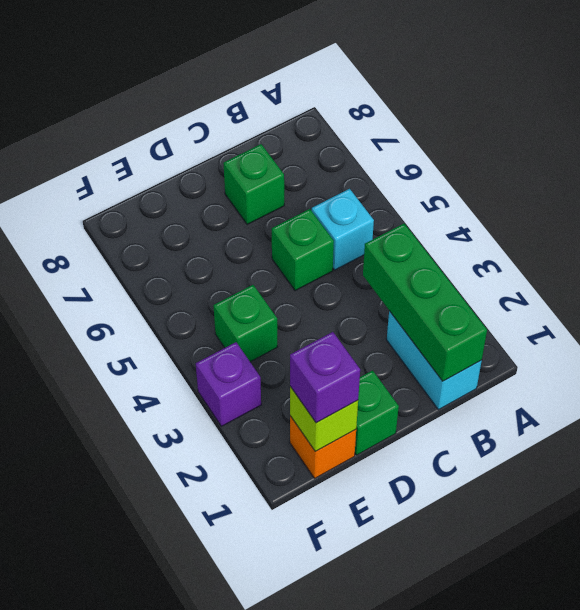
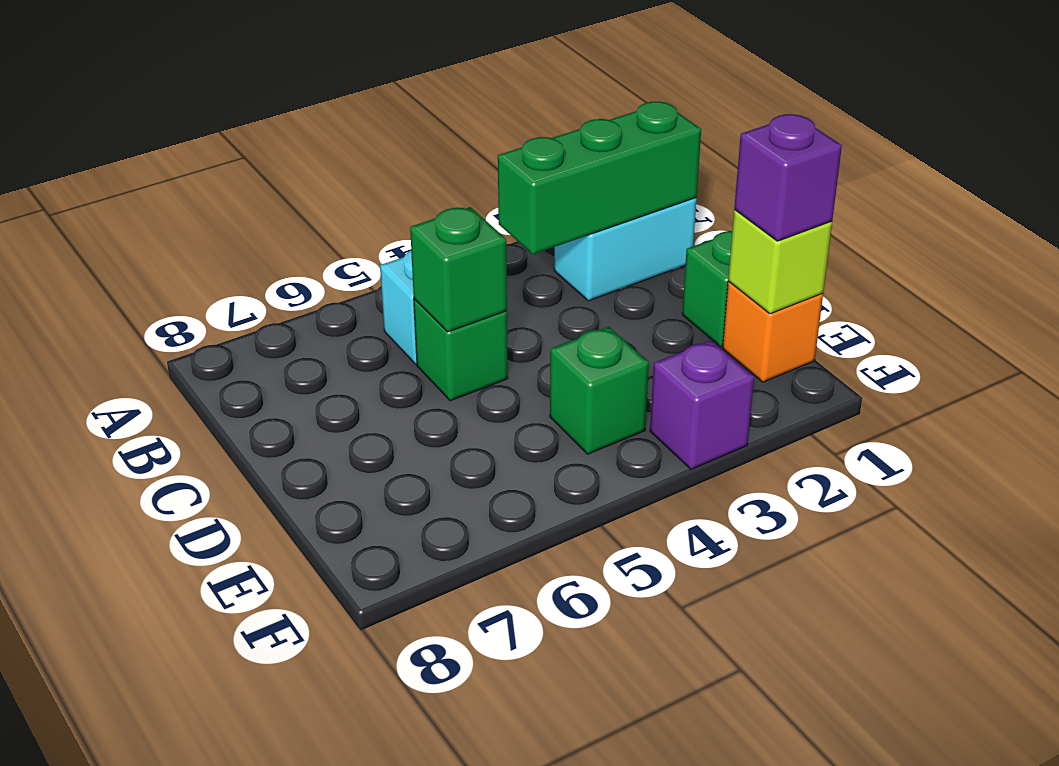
green brick C7 level 1 -> green brick C5 level 2

